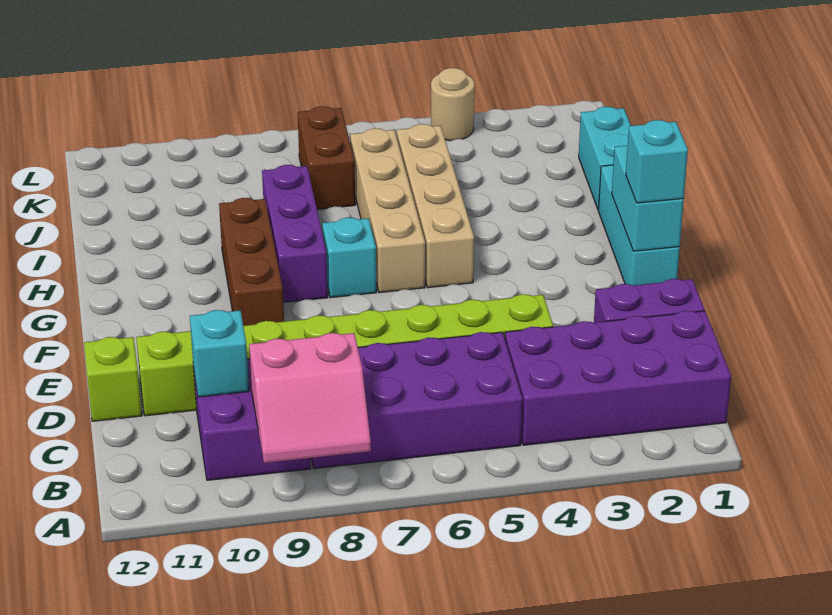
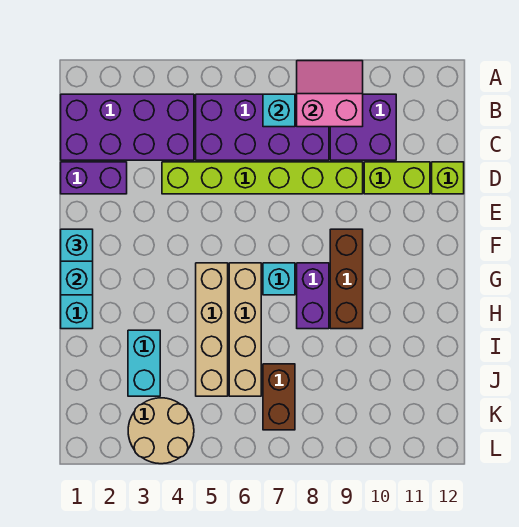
cyan brick C10 level 2 -> cyan brick B7 level 2
purple brick G8:I8 level 1 -> purple brick G8:H8 level 1
cyan brick I1:J1 level 1 -> cyan brick I3:J3 level 1
tan round brick L4 level 1 -> tan round brick K3:L4 level 1

